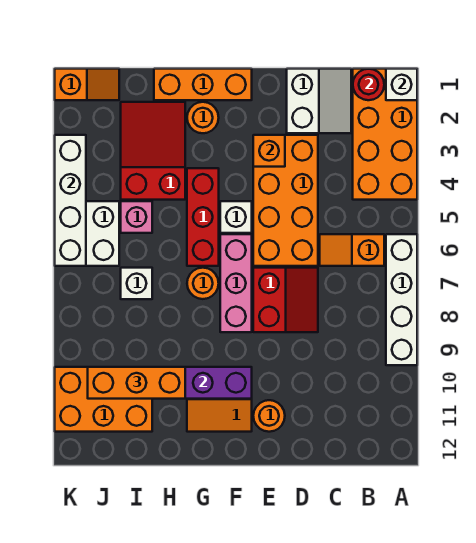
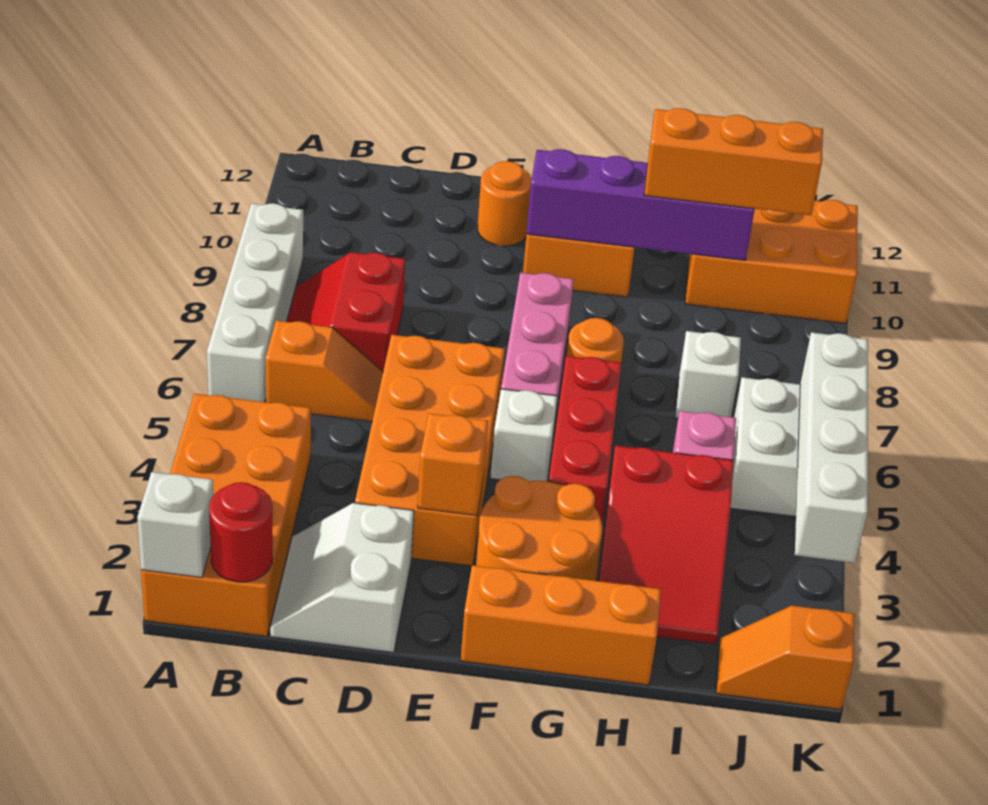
red slope D7:E8 level 1 top E -> red slope B7:C8 level 1 top C
orange round brick G2 level 1 -> orange round brick F2:G3 level 1

